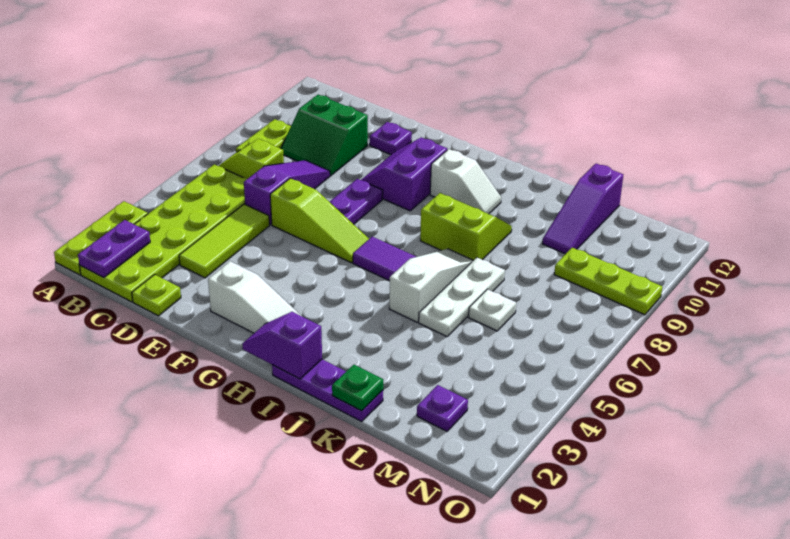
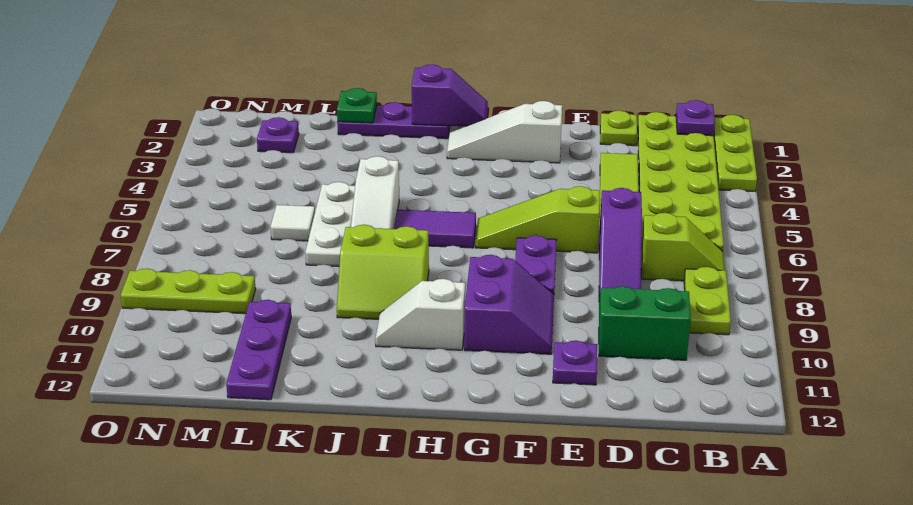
purple plate B1:B2 level 2 -> purple plate B1 level 2
white plate L6 level 1 -> white tile L6 level 1
purple slope L10:L12 level 1 top 12 -> purple plate L10:L12 level 1

